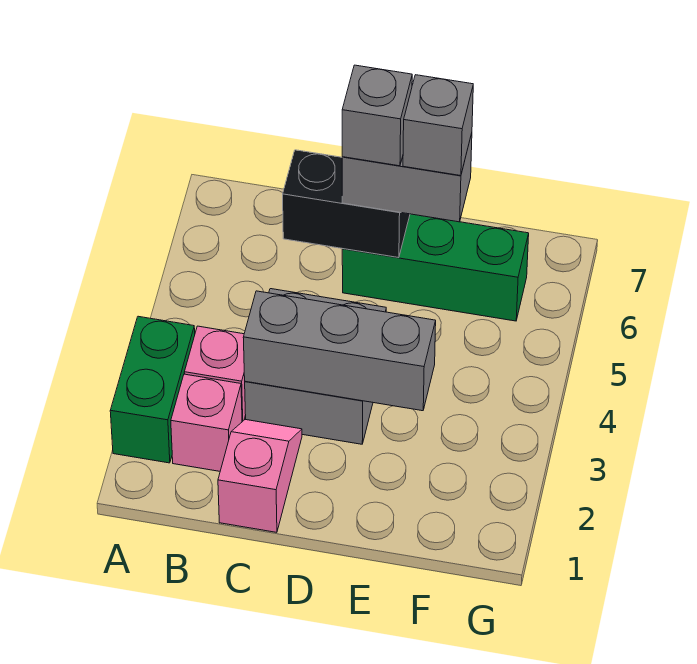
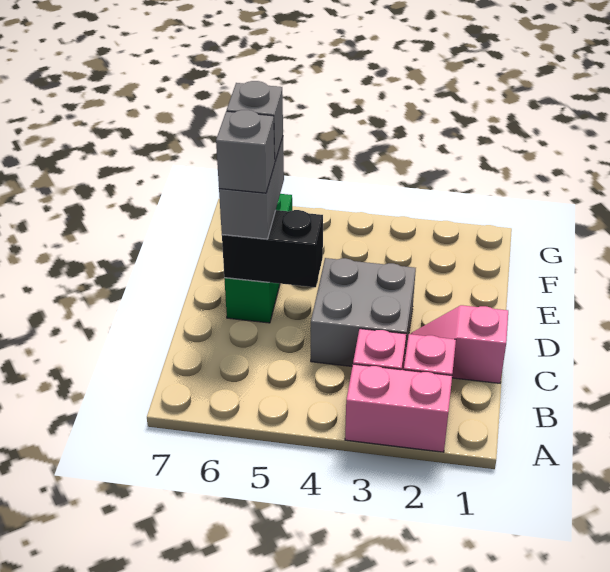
green brick A2:A3 level 1 -> pink brick A2:A3 level 1
grey brick C3:E3 level 2 -> none
black brick C6:D6 level 2 -> black brick D5:D6 level 2

